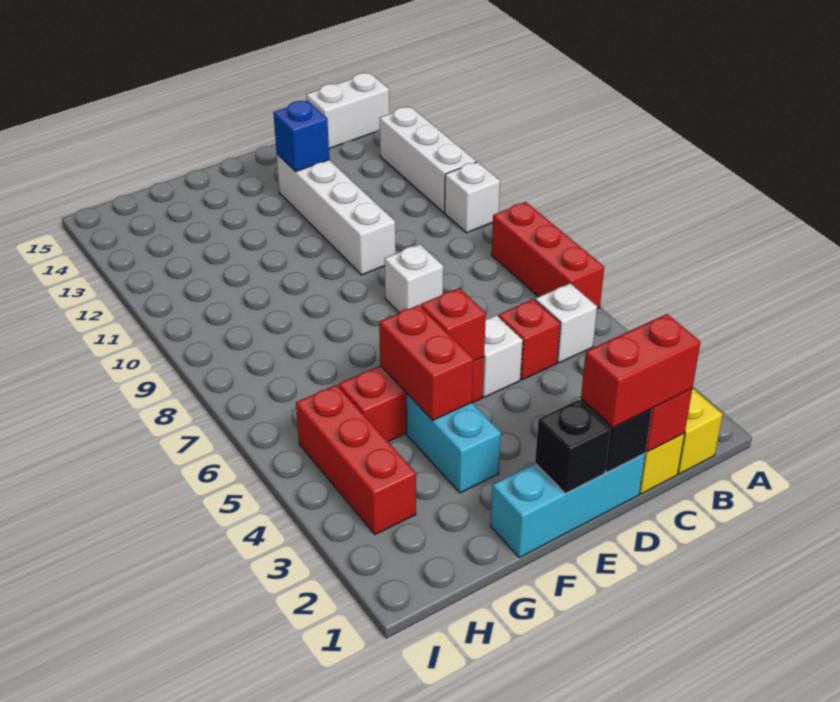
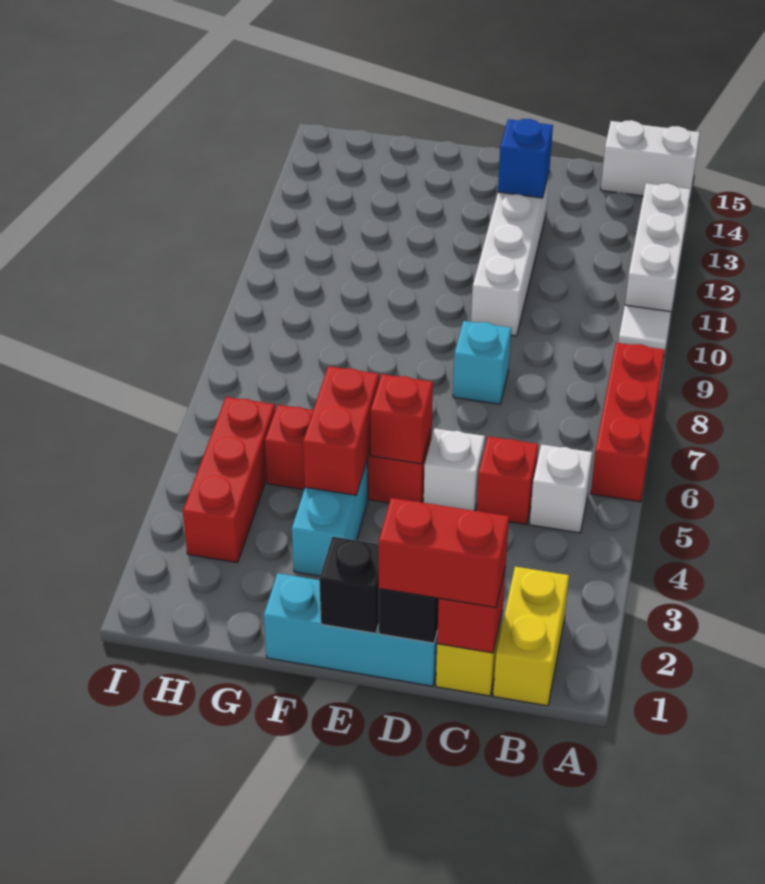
white brick A10 level 1 -> white tile A10 level 1
white brick D8 level 1 -> cyan brick D8 level 1

